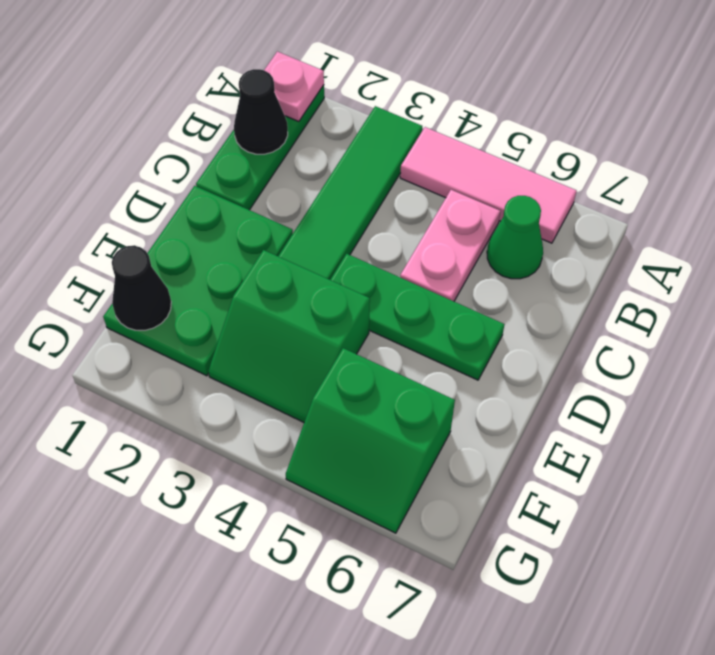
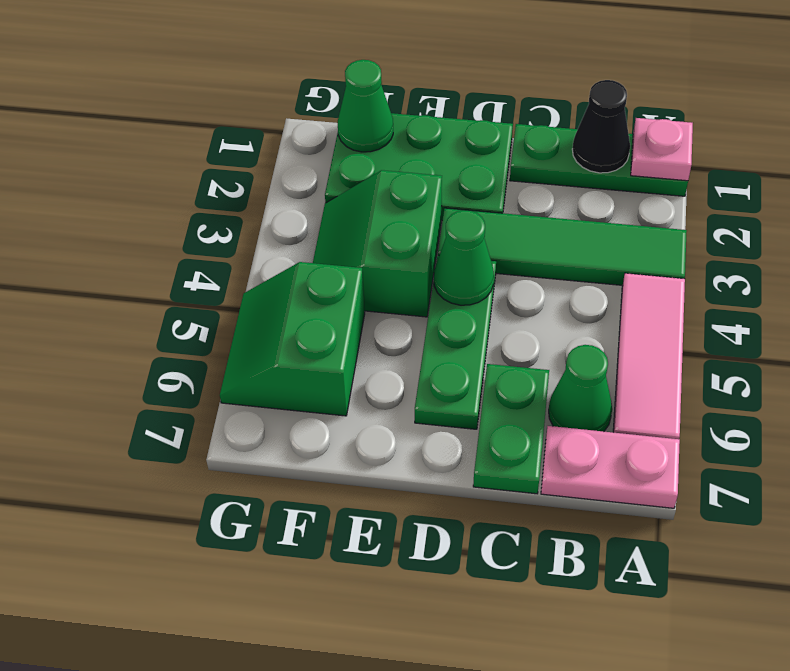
pink plate B5:C5 level 1 -> pink plate A7:B7 level 1
none -> green plate C6:C7 level 1
none -> green cone D4 level 2
black cone F1 level 2 -> green cone F1 level 2

